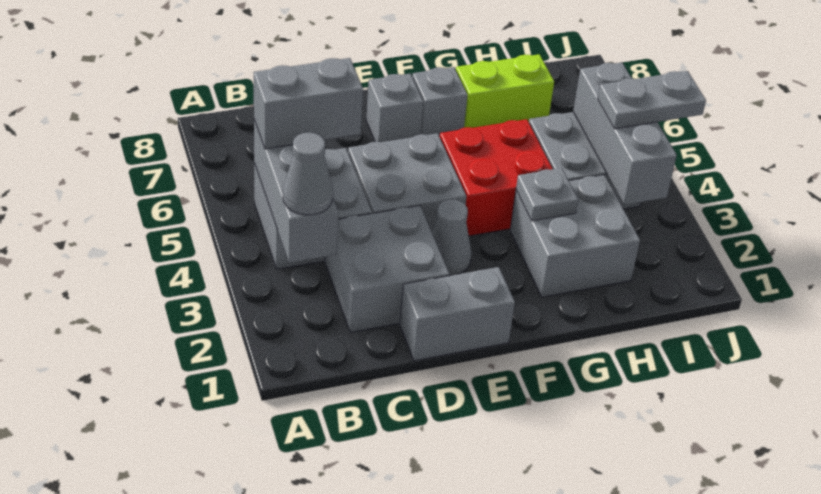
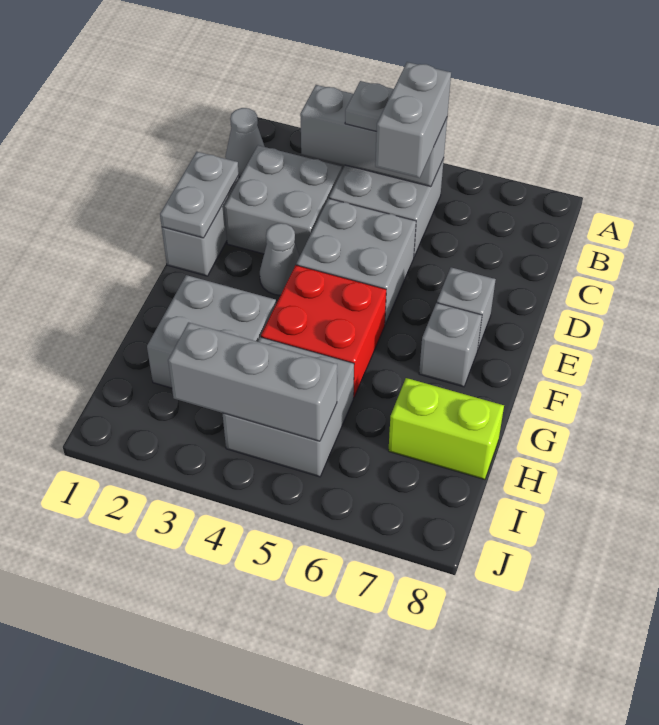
grey cone B3 level 3 -> grey cone B1 level 1
grey plate G3 level 2 -> grey plate B4 level 3
lime brick G7:H7 level 1 -> lime brick H7:H8 level 1
grey plate I4:J4 level 3 -> grey plate D1:E1 level 2

